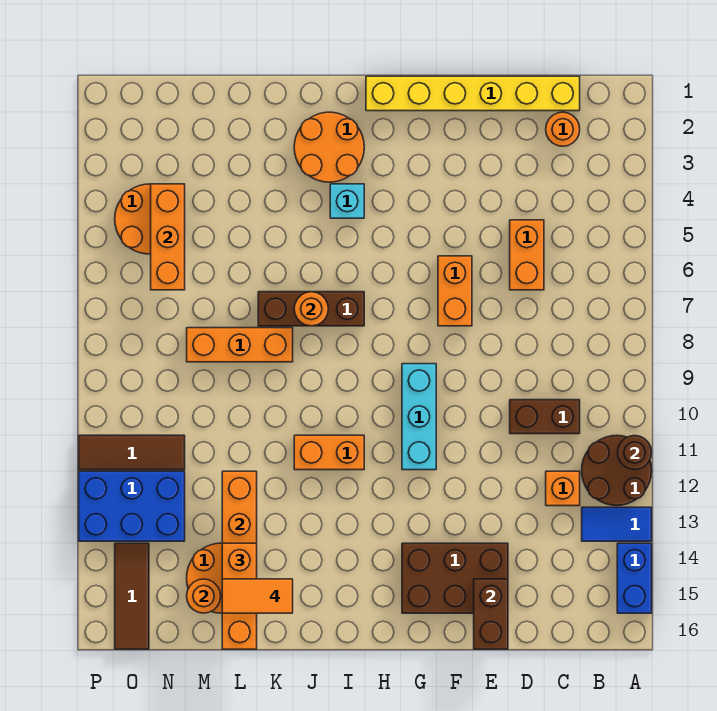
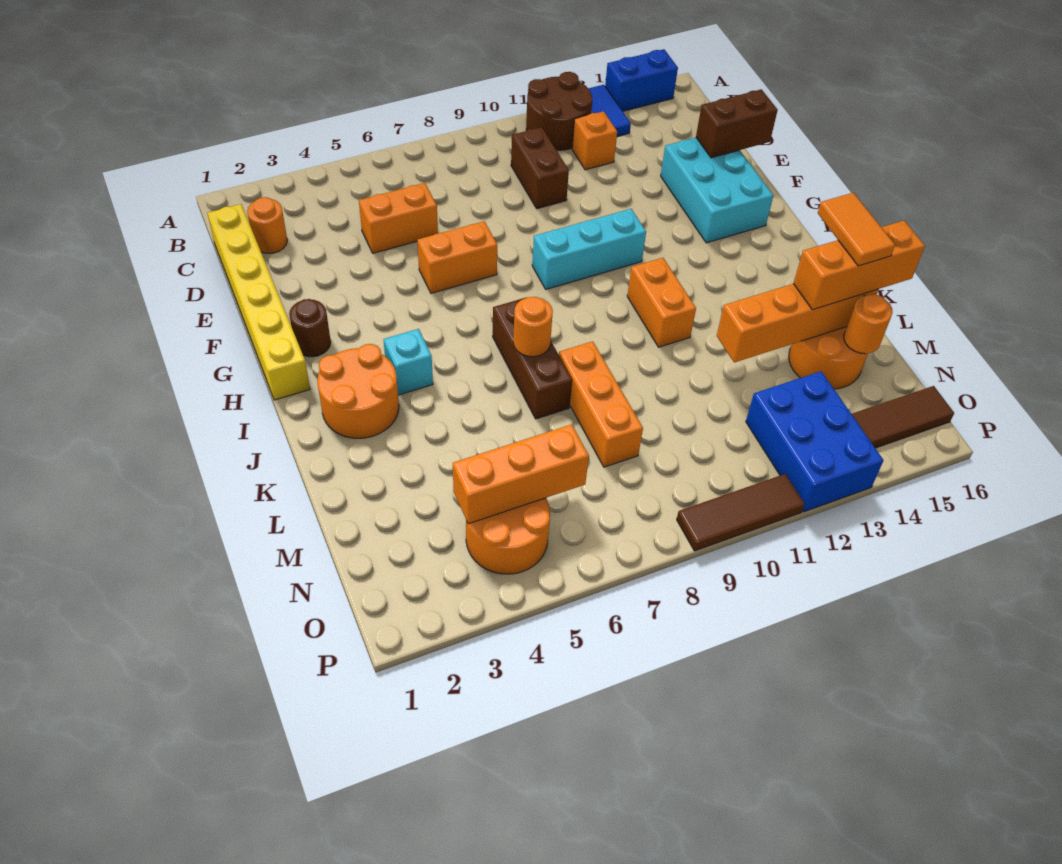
brown round brick A11 level 2 -> brown round brick G2 level 1
brown brick E14:G15 level 1 -> cyan brick E14:G15 level 1
brown tile N11:P11 level 1 -> brown tile P9:P11 level 1

